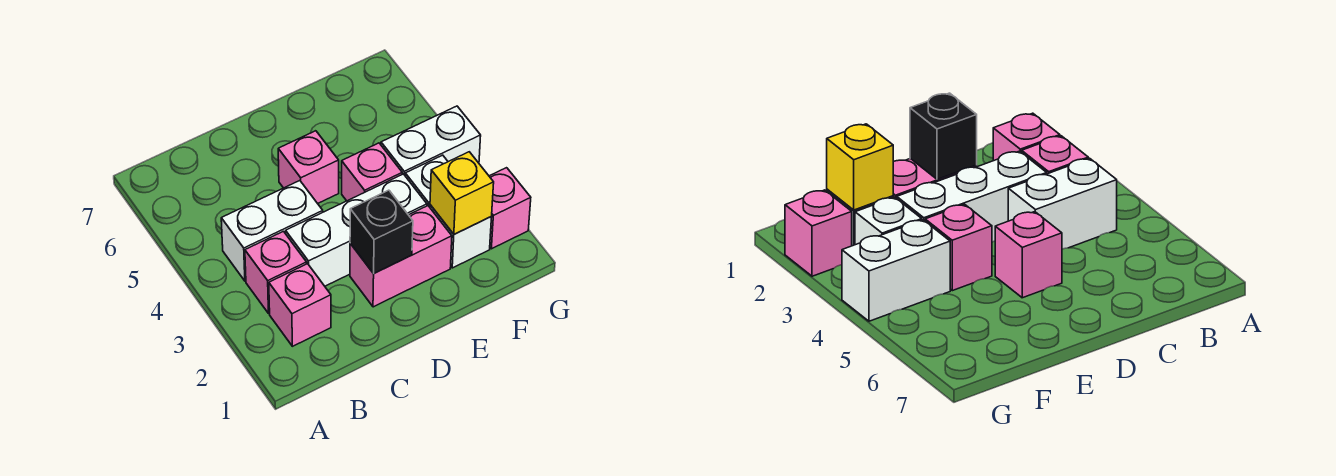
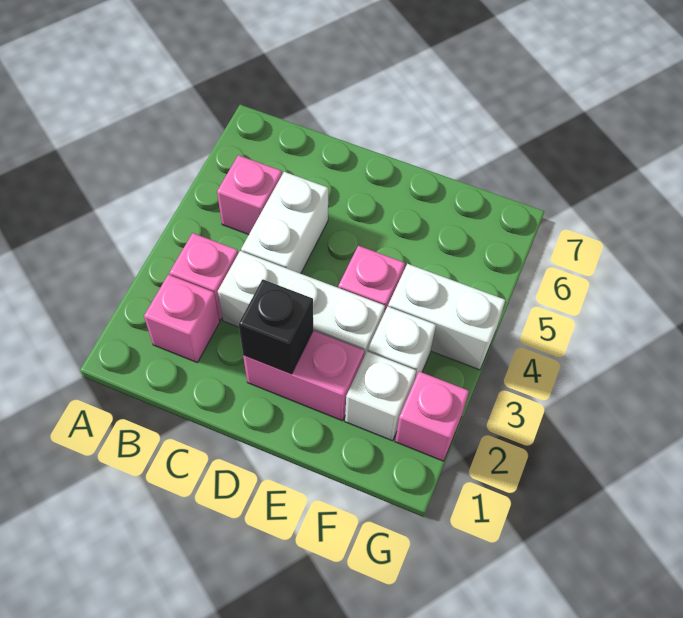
white brick B4:C4 level 1 -> white brick C4:C5 level 1
pink brick D5 level 1 -> pink brick B5 level 1
yellow brick F2 level 2 -> none

